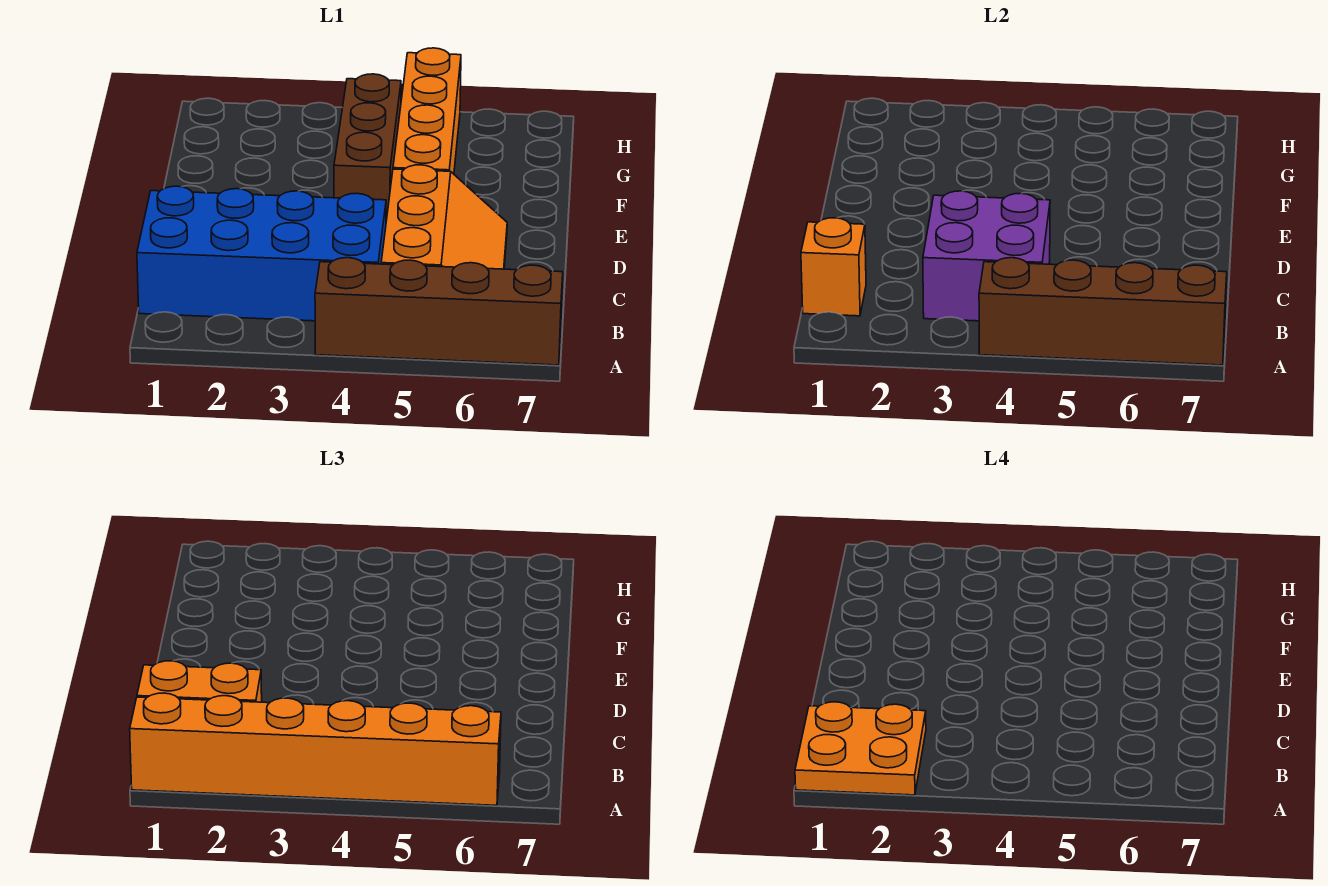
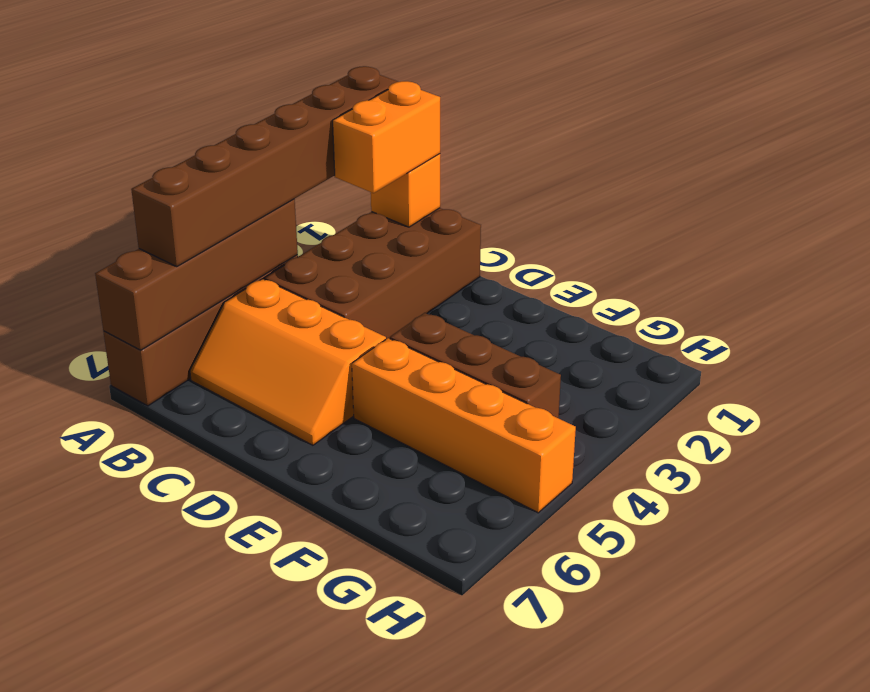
orange brick A1:A6 level 3 -> brown brick A1:A6 level 3
orange plate A1:B2 level 4 -> none
blue brick B1:C4 level 1 -> brown brick B1:C4 level 1
purple brick B3:C4 level 2 -> none

